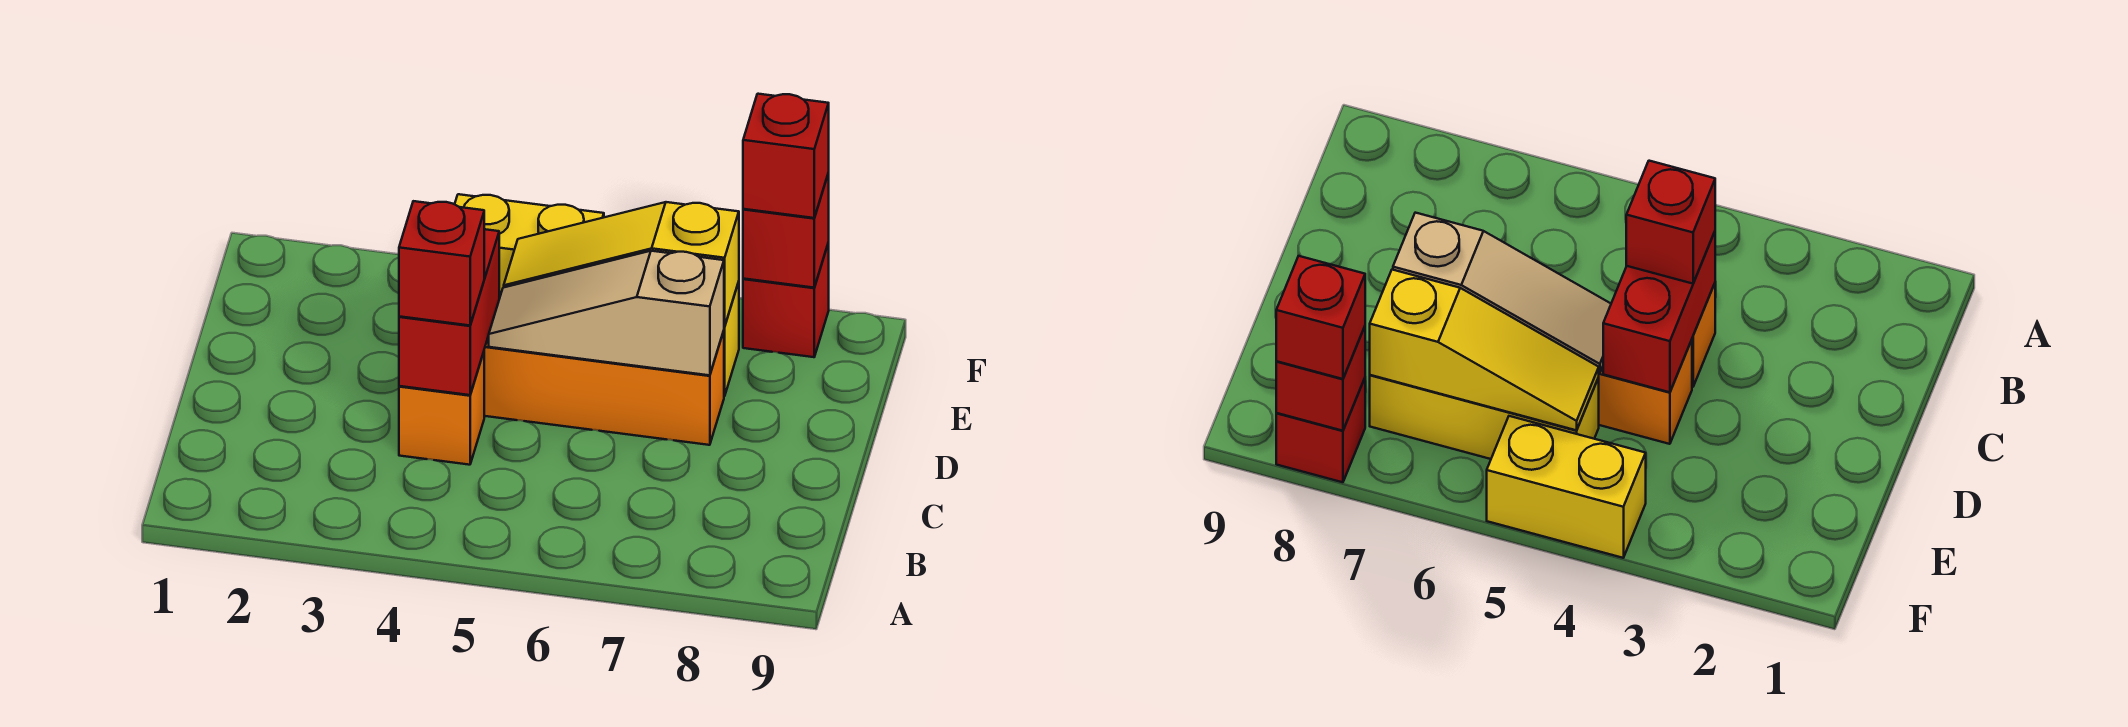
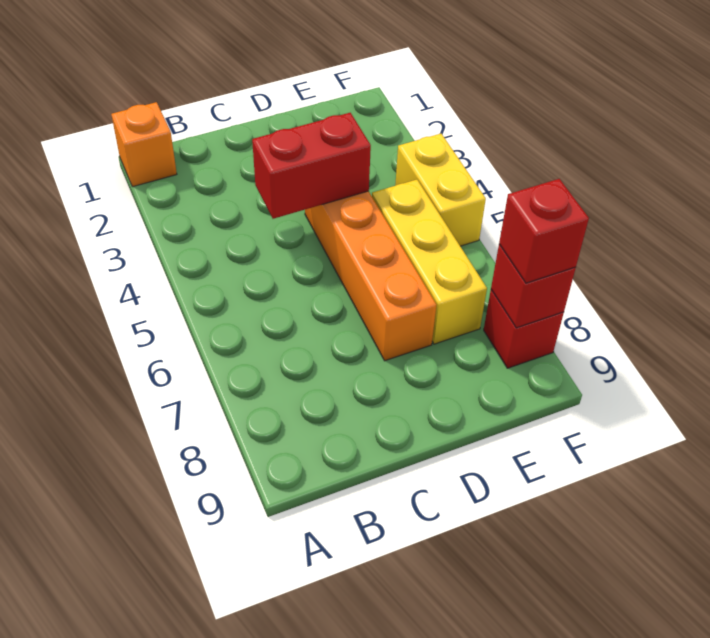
orange brick C4 level 1 -> orange brick A1 level 1
red brick C4 level 3 -> none
tan slope D5:D7 level 2 top 7 -> none
yellow slope E5:E7 level 2 top 7 -> none

